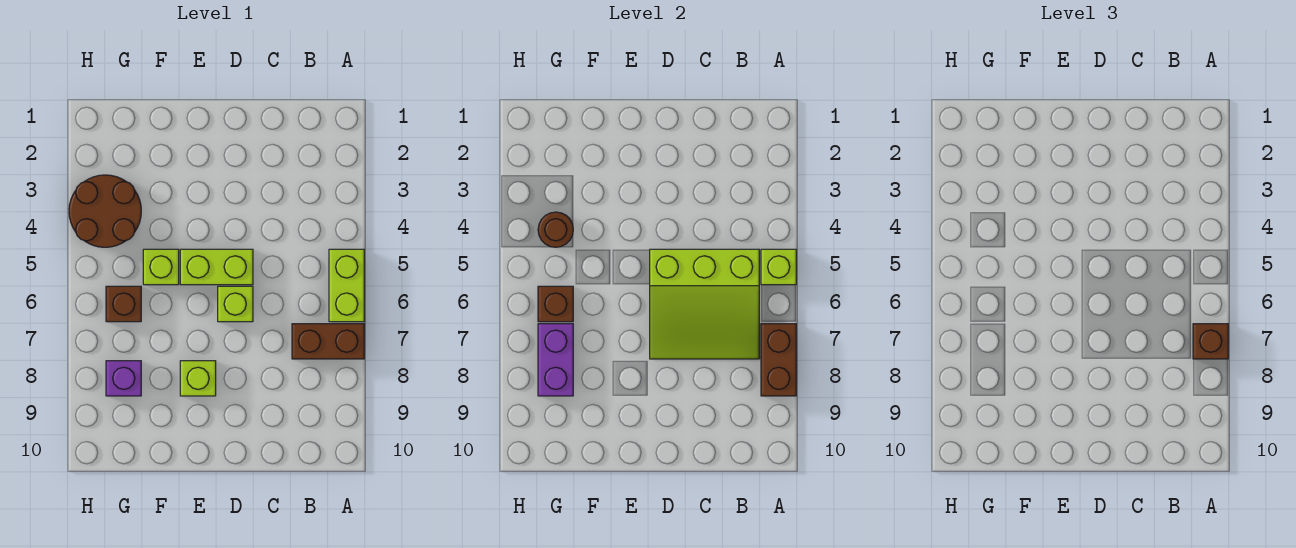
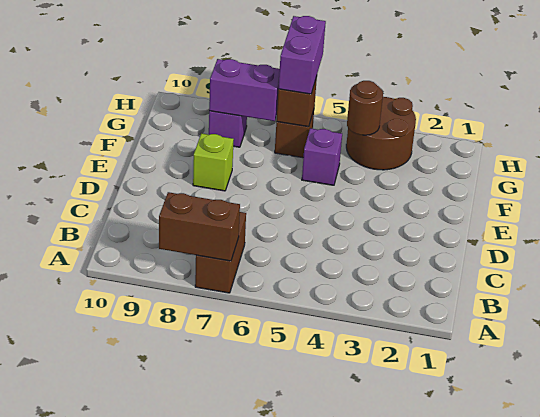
lime brick A5:A6 level 1 -> none
lime brick A5 level 2 -> none
brown brick A7 level 3 -> none
lime slope B5:D7 level 2 top 5 -> none
lime brick D5:E5 level 1 -> none
lime brick D6 level 1 -> none
lime brick F5 level 1 -> purple brick F5 level 1
none -> purple brick G6:H6 level 3

